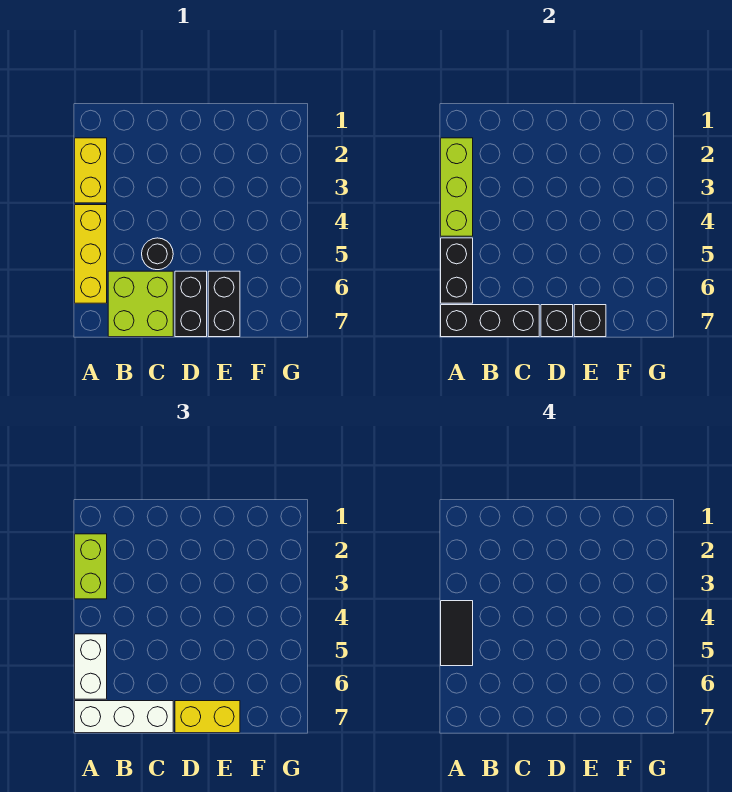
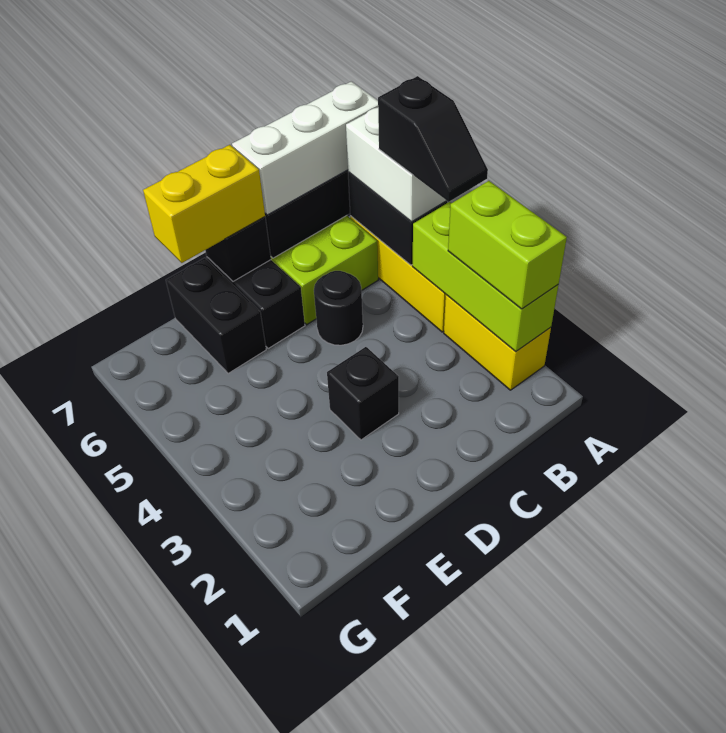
black tile A4:A5 level 4 -> black slope A4:A5 level 4 top 5
black brick E7 level 2 -> black brick D3 level 1

